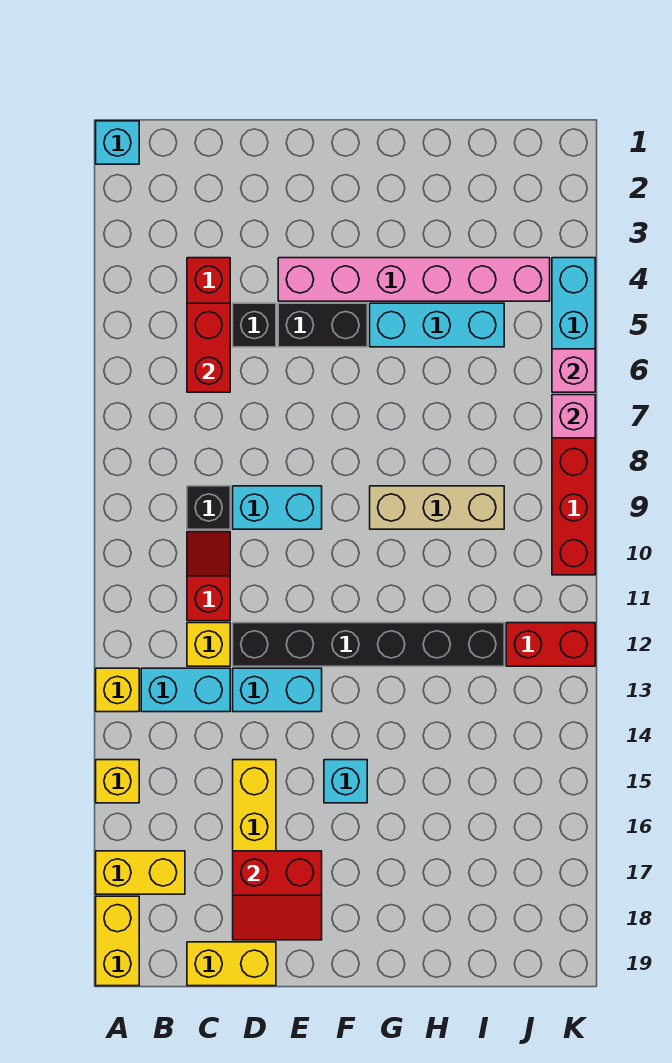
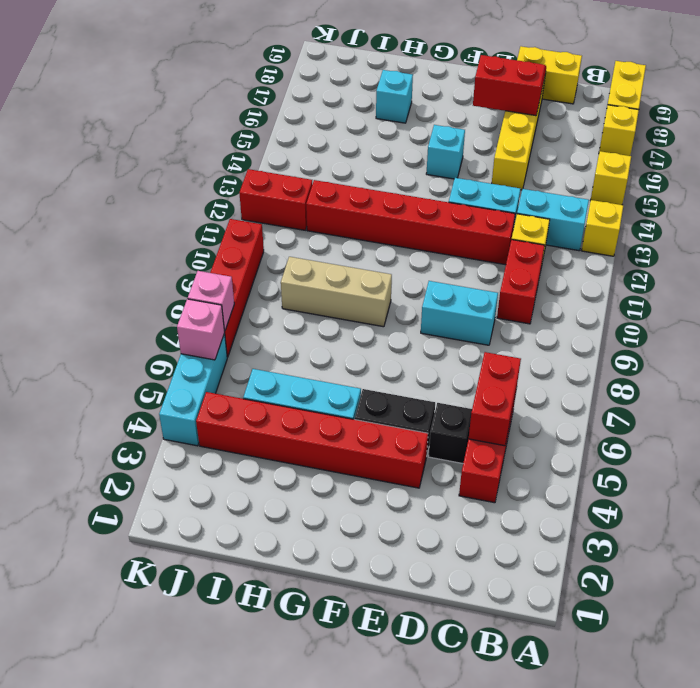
cyan brick A1 level 1 -> cyan brick H17 level 1
yellow brick A17:B17 level 1 -> yellow brick A17 level 1
black brick C9 level 1 -> none
red slope C10:C11 level 1 top 11 -> red brick C10:C11 level 1
black brick D12:I12 level 1 -> red brick D12:I12 level 1
pink brick E4:J4 level 1 -> red brick E4:J4 level 1

